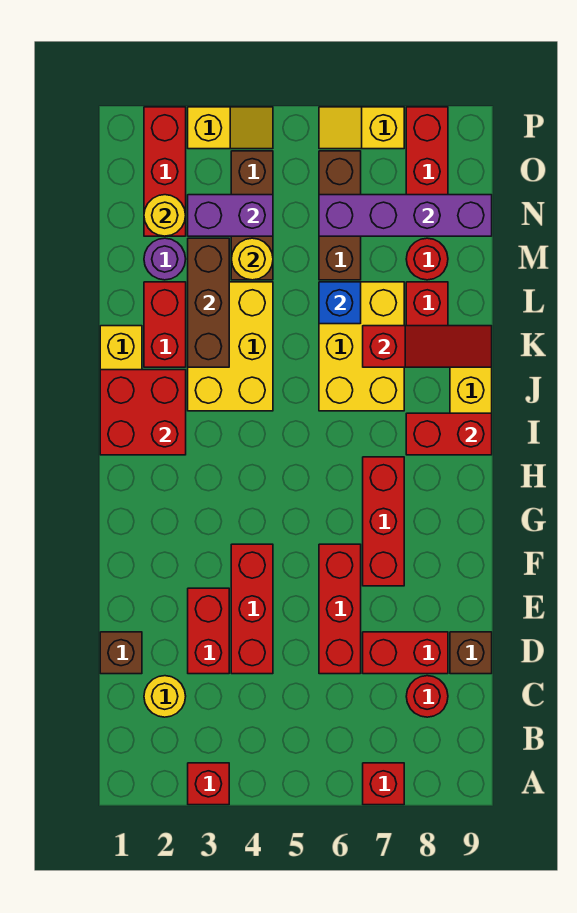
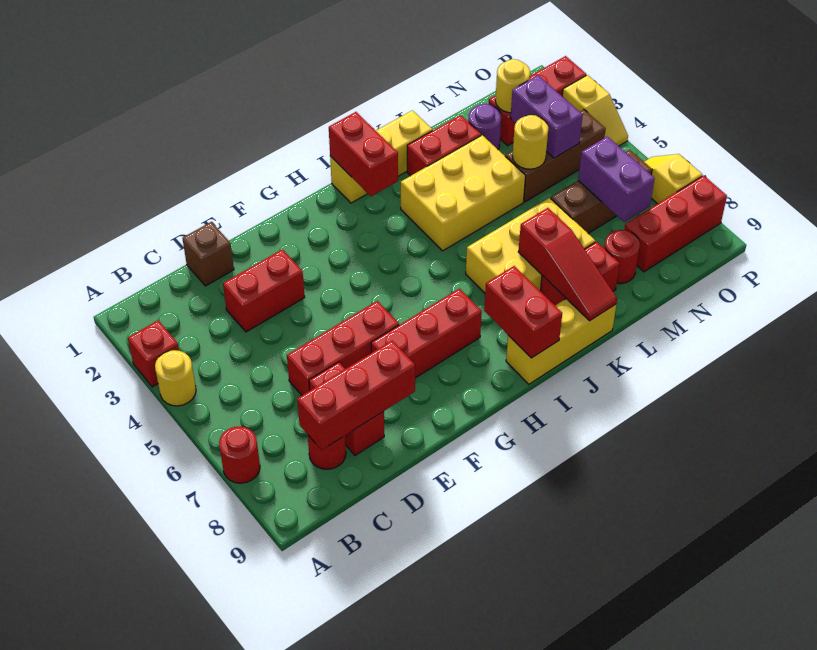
red brick A7 level 1 -> red round brick A7 level 1
yellow round brick C2 level 1 -> yellow round brick A4 level 1
red brick D4:F4 level 1 -> red brick C8:E8 level 2
brown brick D9 level 1 -> none
red brick I1:J2 level 2 -> red brick I1:I2 level 2
brown brick K3:M3 level 2 -> none
blue brick L6 level 2 -> none
purple brick N6:N9 level 2 -> purple brick N6:N7 level 2

